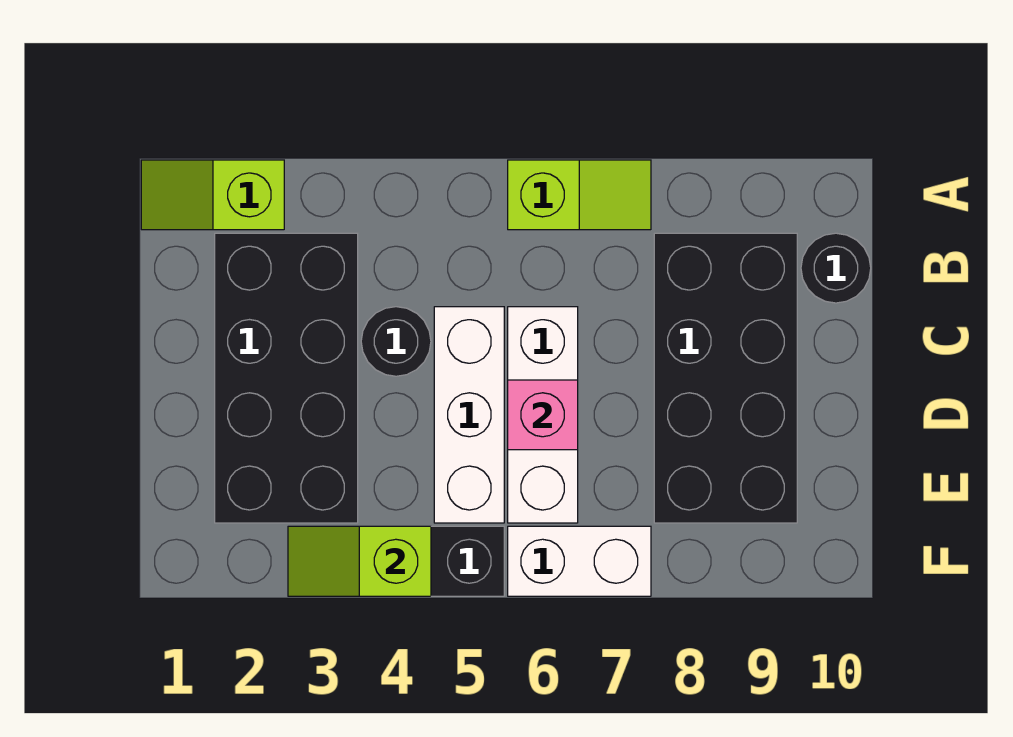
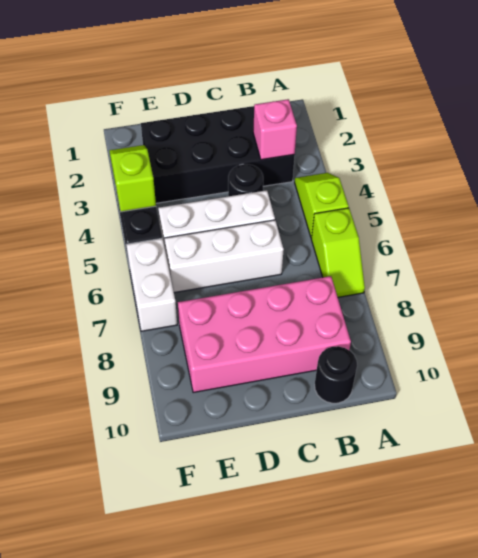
lime slope A1:A2 level 1 top 2 -> lime slope A4:A5 level 1 top 5
black brick B8:E9 level 1 -> pink brick B8:E9 level 1
pink brick D6 level 2 -> pink brick B3 level 2

